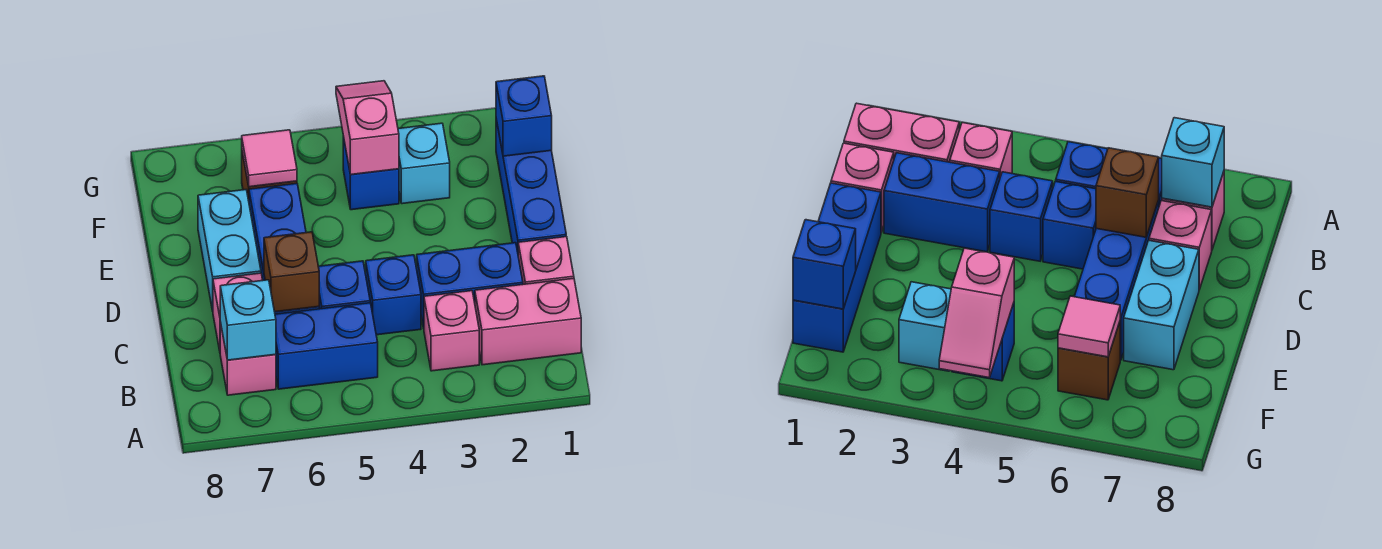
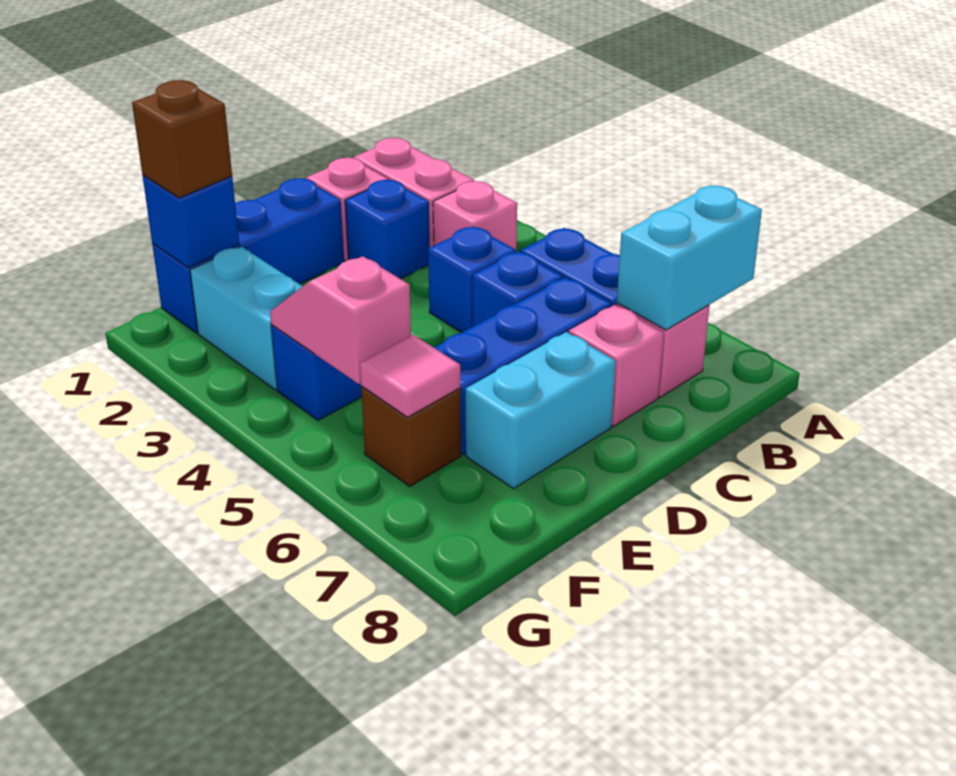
cyan brick B7 level 2 -> cyan brick A7:B7 level 2
blue brick C2:C3 level 1 -> blue brick C2 level 1
brown brick C6 level 2 -> brown brick F1 level 3
cyan brick F3 level 1 -> cyan brick F2:F3 level 1
pink slope F4:G4 level 2 top F -> pink slope F4:F5 level 2 top 5

